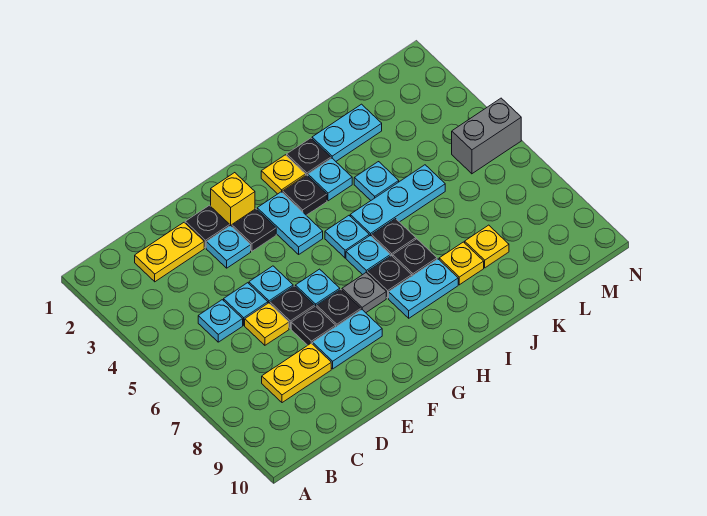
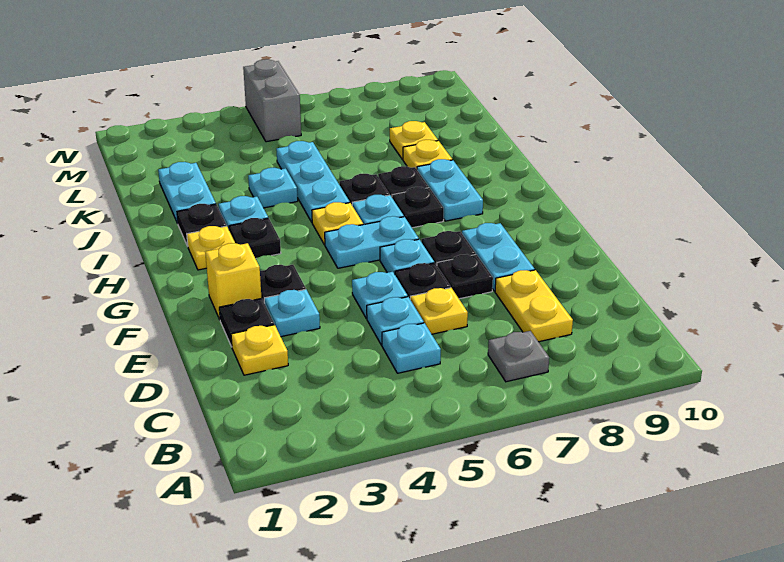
yellow plate C2:D2 level 1 -> yellow plate D2 level 1
cyan plate G3:G4 level 1 -> cyan plate G5:G6 level 1
grey plate G7 level 1 -> grey plate B7 level 1
cyan plate H5 level 1 -> yellow plate H5 level 1

